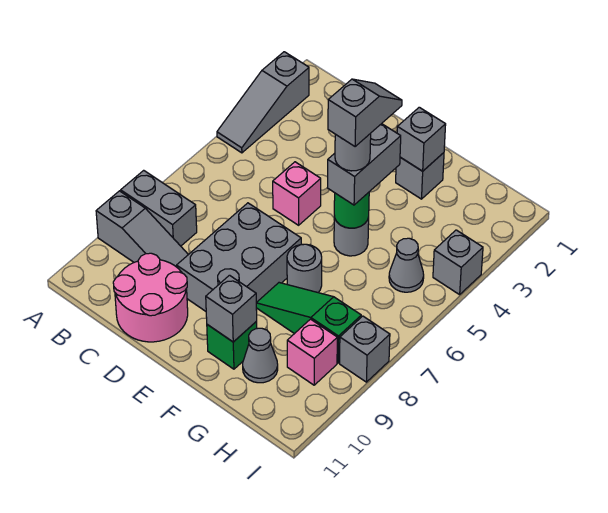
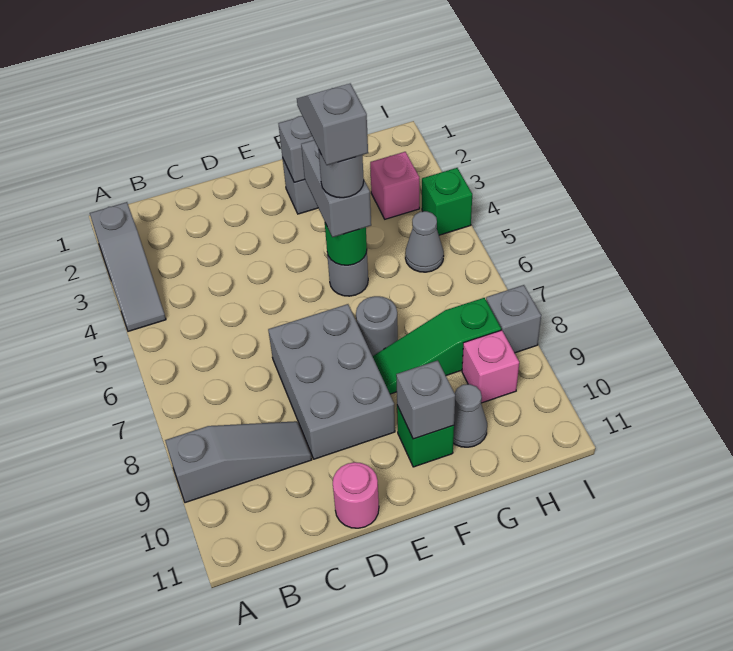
grey brick A8:B8 level 1 -> none
pink round brick C10:D11 level 1 -> pink round brick D11 level 1
pink brick D5 level 1 -> pink brick H3 level 1
grey brick I4 level 1 -> green brick I4 level 1

